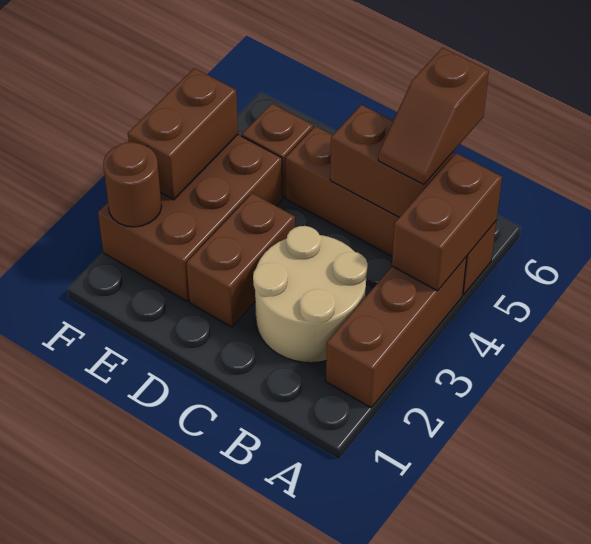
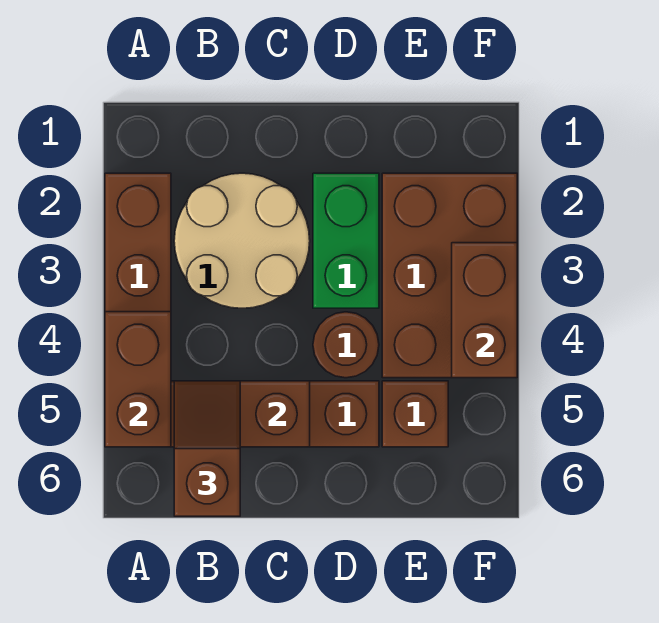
brown brick D2:D3 level 1 -> green brick D2:D3 level 1
brown round brick F2 level 2 -> brown round brick D4 level 1

